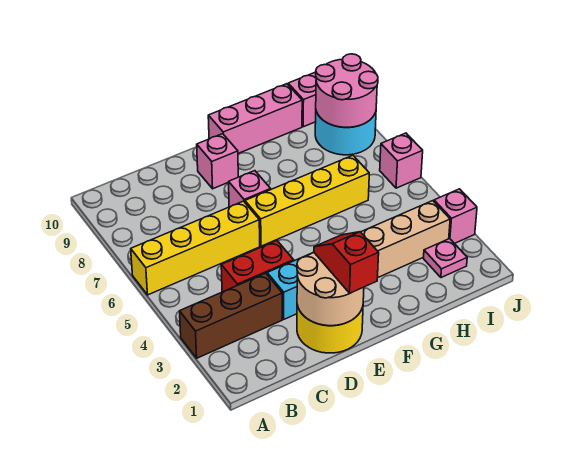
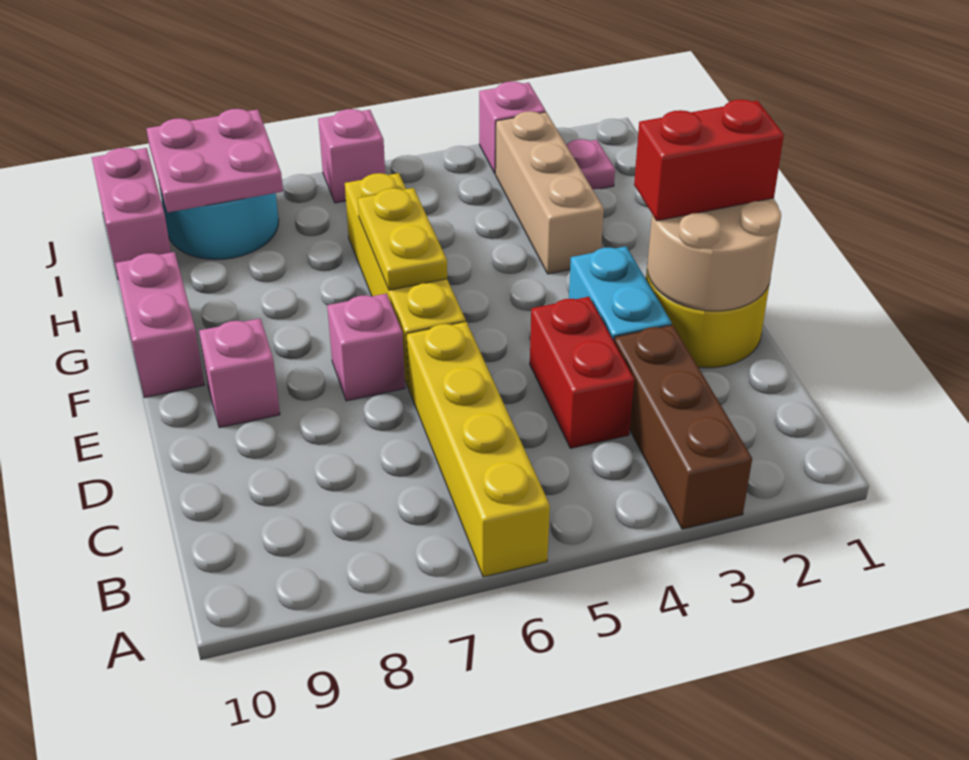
red slope E1:E2 level 3 top 1 -> red brick E1:E2 level 3
none -> yellow plate F6:G6 level 2
pink brick F10:H10 level 1 -> pink brick F10:G10 level 1
pink round brick I8:J9 level 2 -> pink plate I8:J9 level 2

